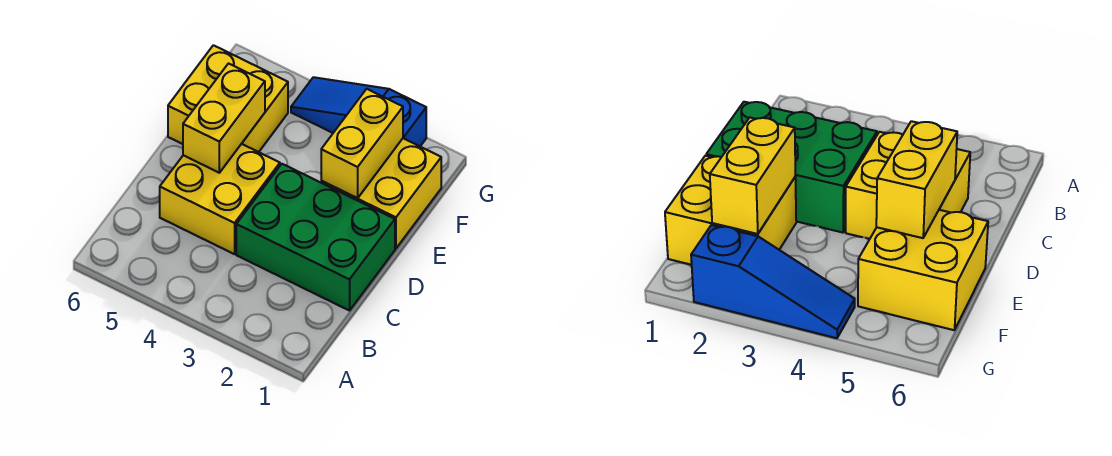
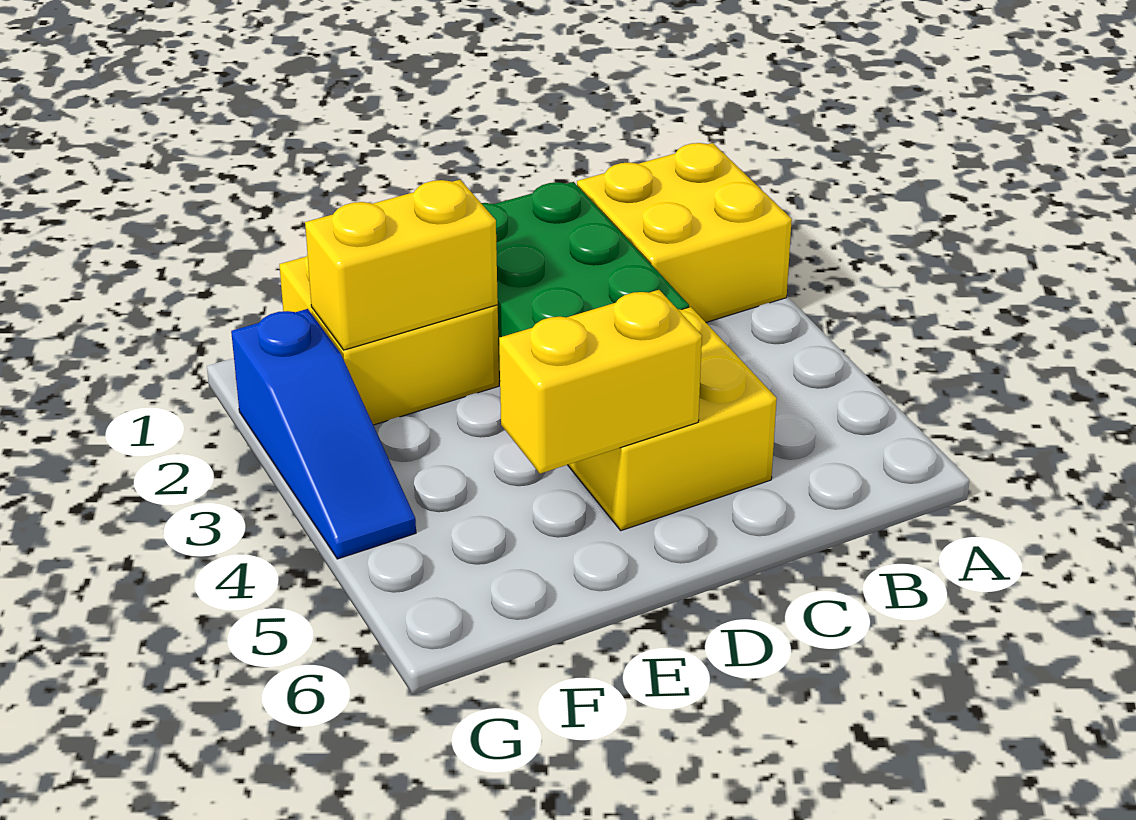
yellow brick E5:F6 level 1 -> yellow brick A1:B2 level 1

